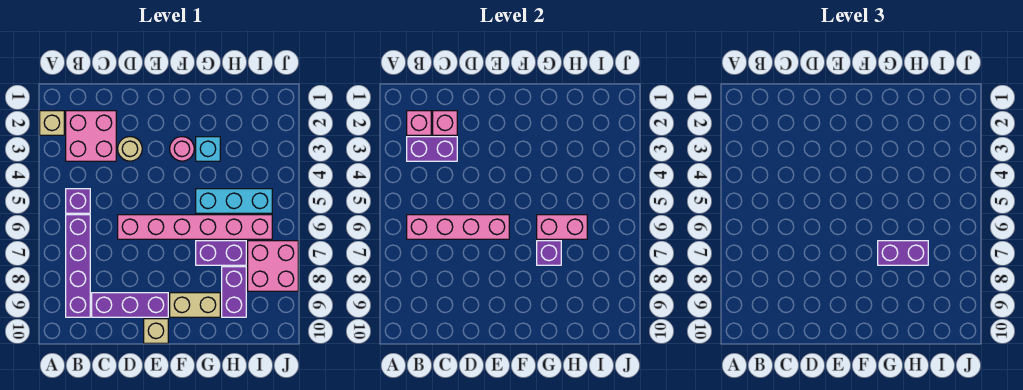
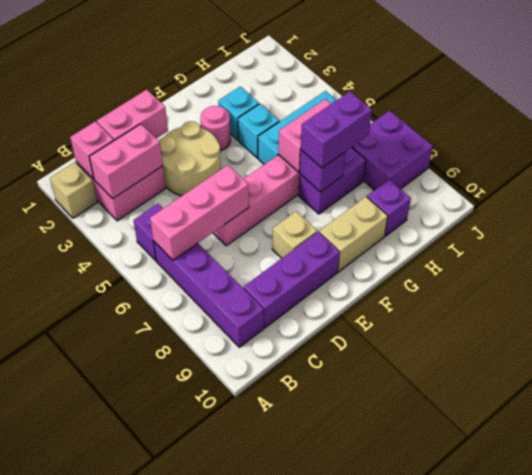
purple brick B3:C3 level 2 -> pink brick B3:C3 level 2
pink brick B6:E6 level 2 -> pink brick B6:D6 level 2
pink brick C2 level 2 -> pink brick C2:D2 level 2
tan round brick D3 level 1 -> tan round brick D3:E4 level 1
tan brick E10 level 1 -> tan brick E8 level 1
none -> cyan brick G4 level 1
purple brick H8:H9 level 1 -> purple brick H9 level 1
pink brick I7:J8 level 1 -> purple brick I7:J8 level 1

